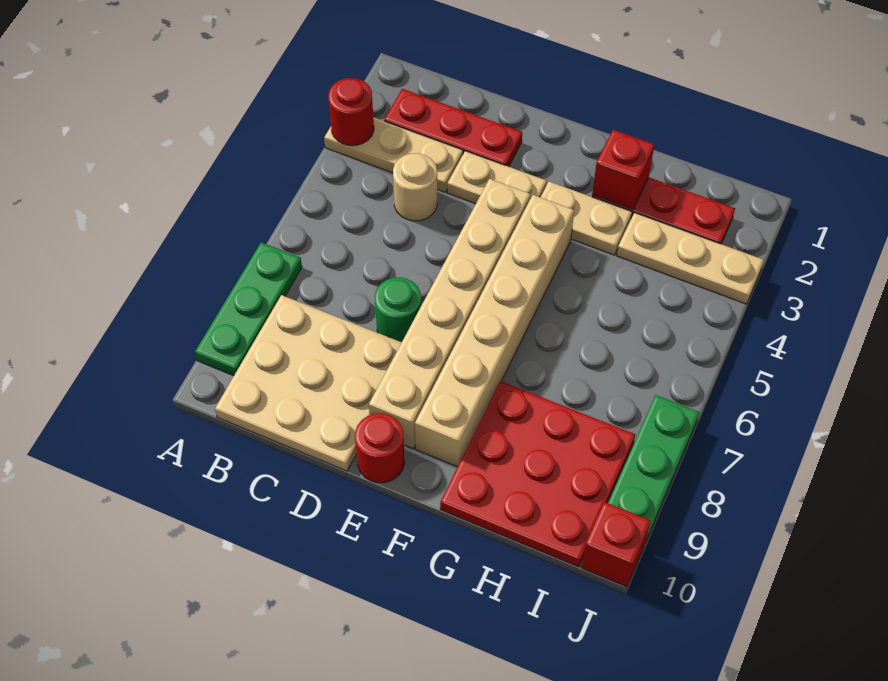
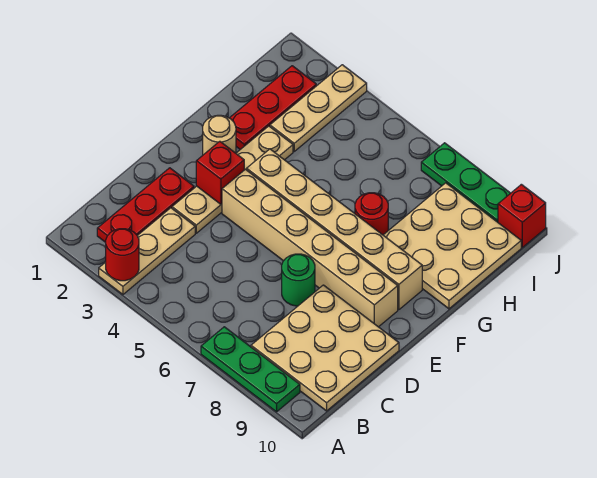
tan round brick C4 level 1 -> tan round brick F2 level 1
red round brick E10 level 1 -> red round brick G7 level 1
red brick G2 level 2 -> red brick E3 level 2
red plate G8:I10 level 1 -> tan plate G8:I10 level 1

